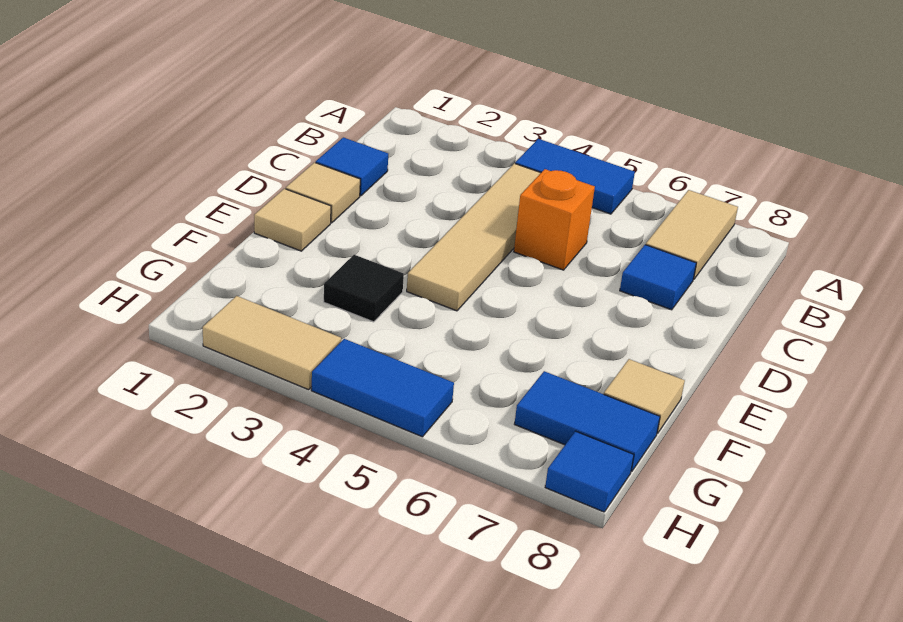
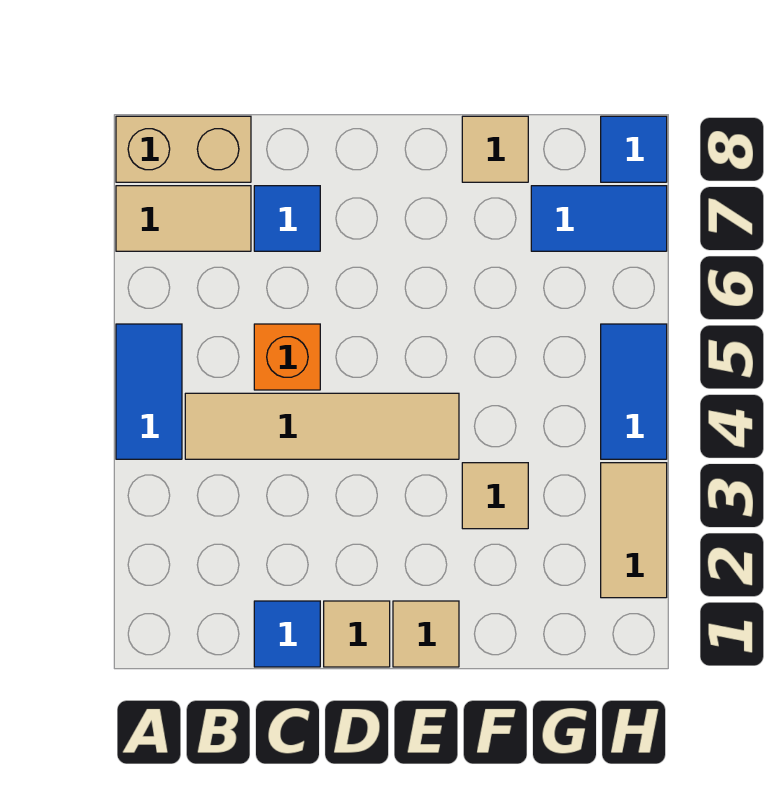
none -> tan brick A8:B8 level 1
black tile F3 level 1 -> tan tile F3 level 1
blue tile G7:G8 level 1 -> blue tile G7:H7 level 1

